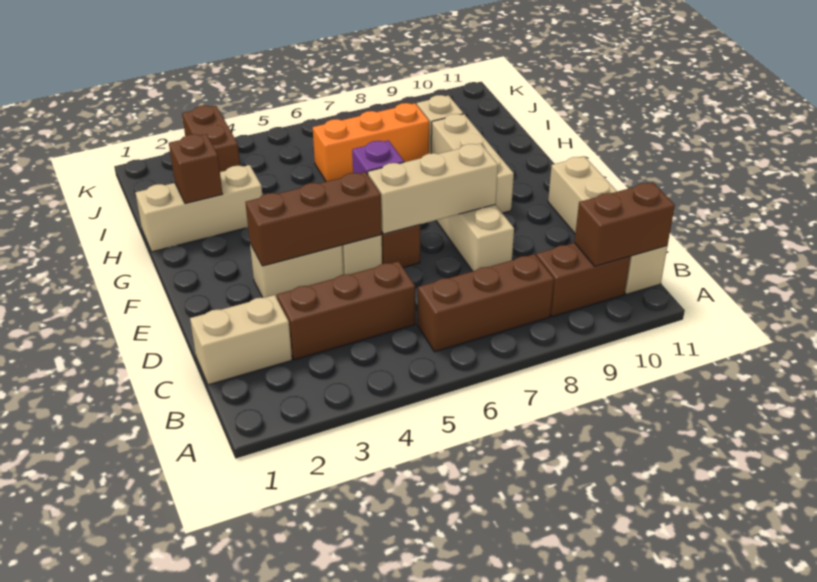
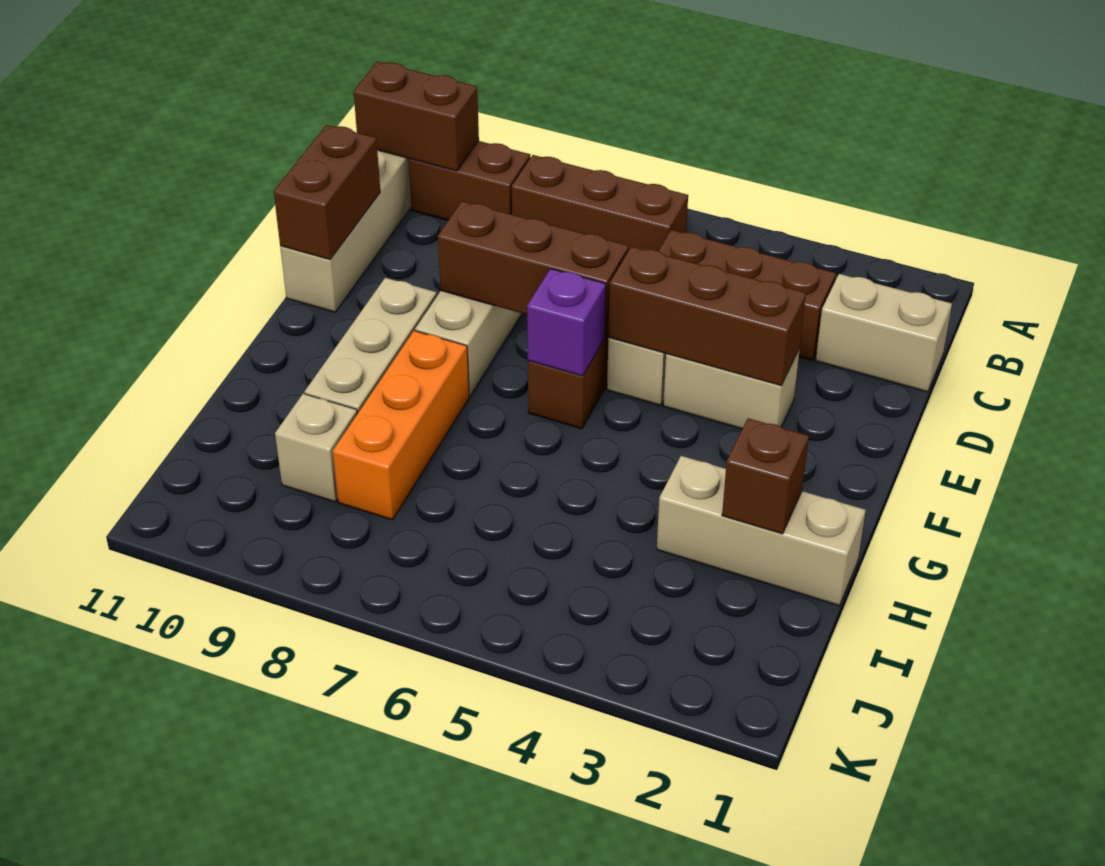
tan brick E6:E8 level 2 -> brown brick E6:E8 level 2
orange brick I6:I8 level 1 -> orange brick G8:I8 level 1
brown brick J3:K3 level 1 -> brown brick D11:E11 level 2

